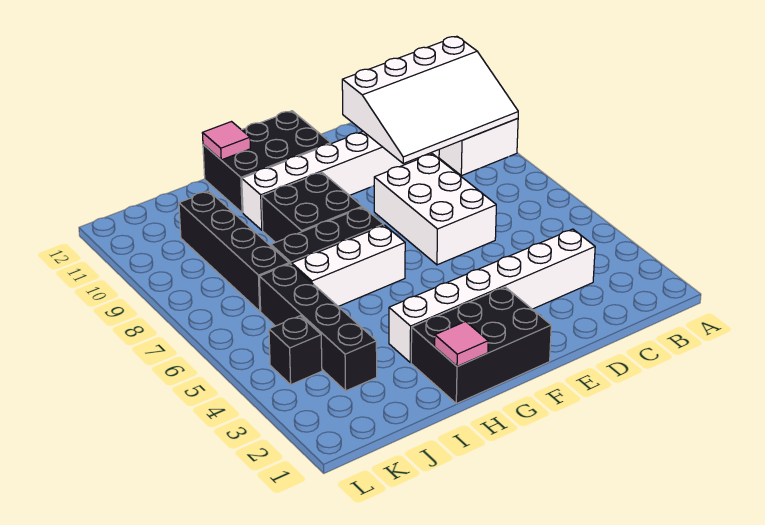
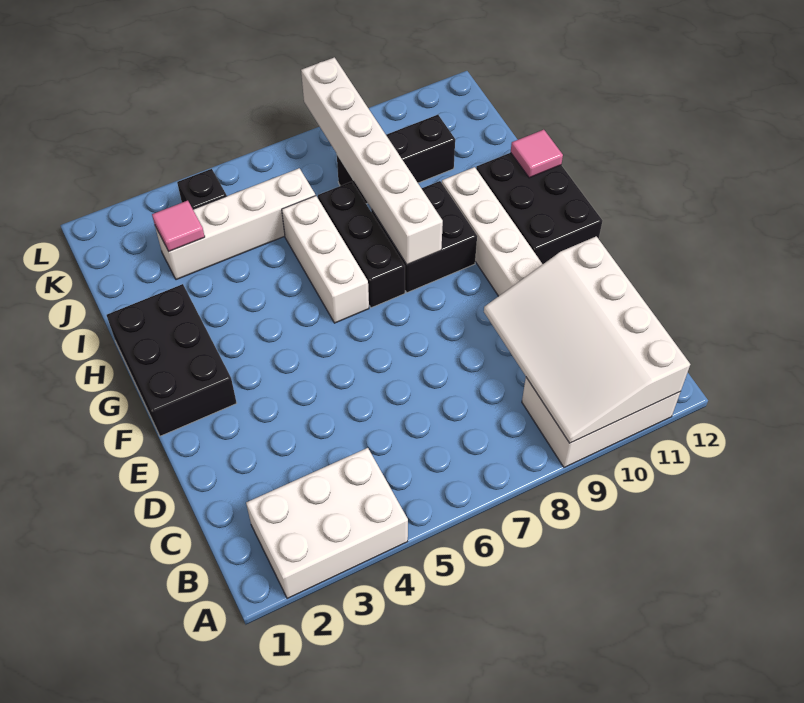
white brick C3:H3 level 1 -> white brick G8:L8 level 2
white brick D6:E8 level 1 -> white brick A2:B4 level 1
pink tile H1 level 2 -> pink tile J3 level 2
black brick J3:J6 level 1 -> white brick J3:J6 level 1
black brick J7:J10 level 1 -> black brick J8:J10 level 1

